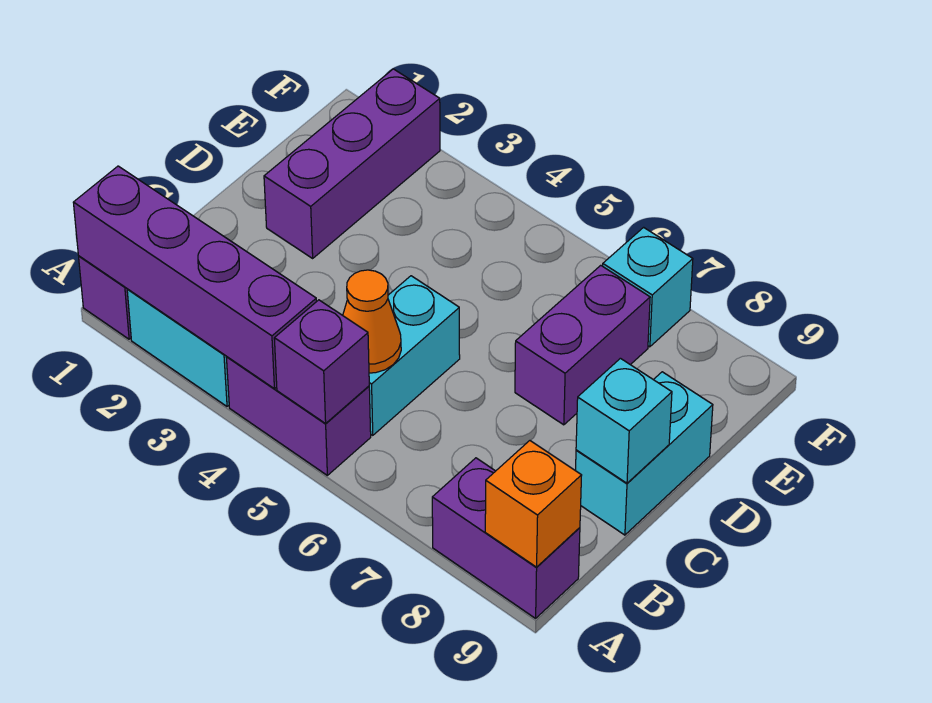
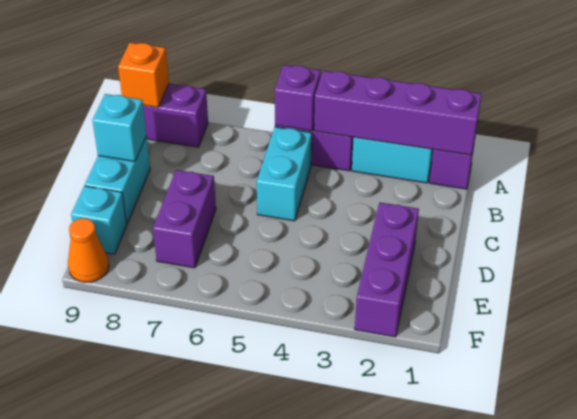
orange cone B5 level 2 -> orange cone F9 level 1
cyan brick F7 level 1 -> cyan brick E9 level 1

